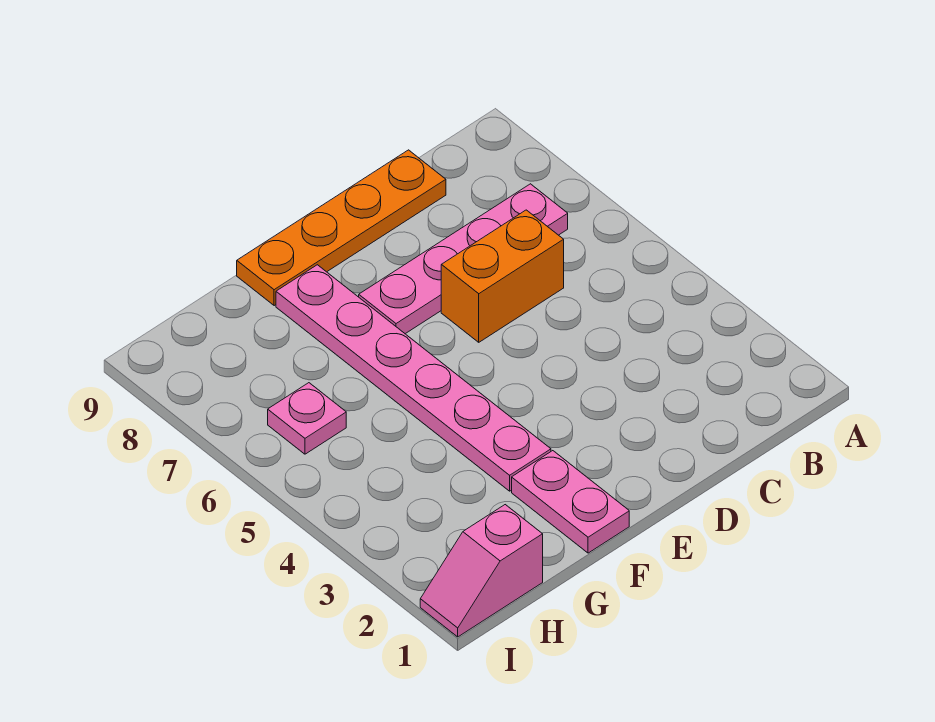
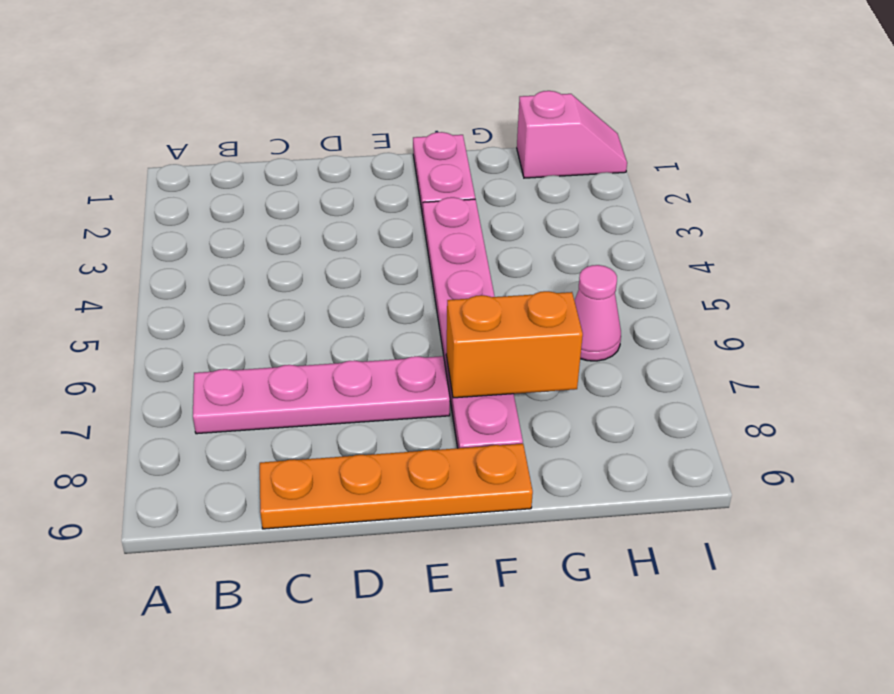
orange brick C6:D6 level 1 -> orange brick F7:G7 level 2
pink plate H6 level 1 -> pink cone H6 level 1

